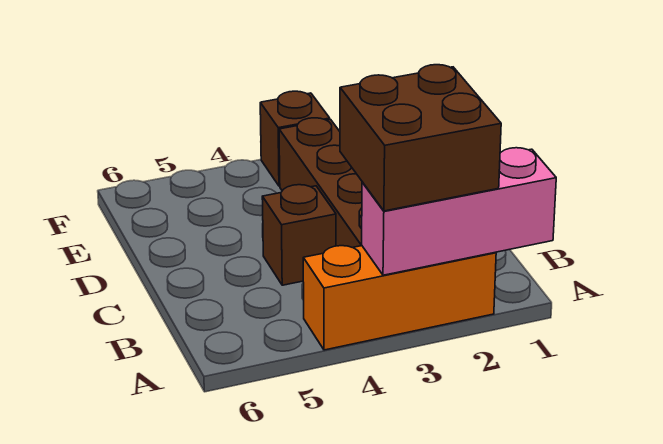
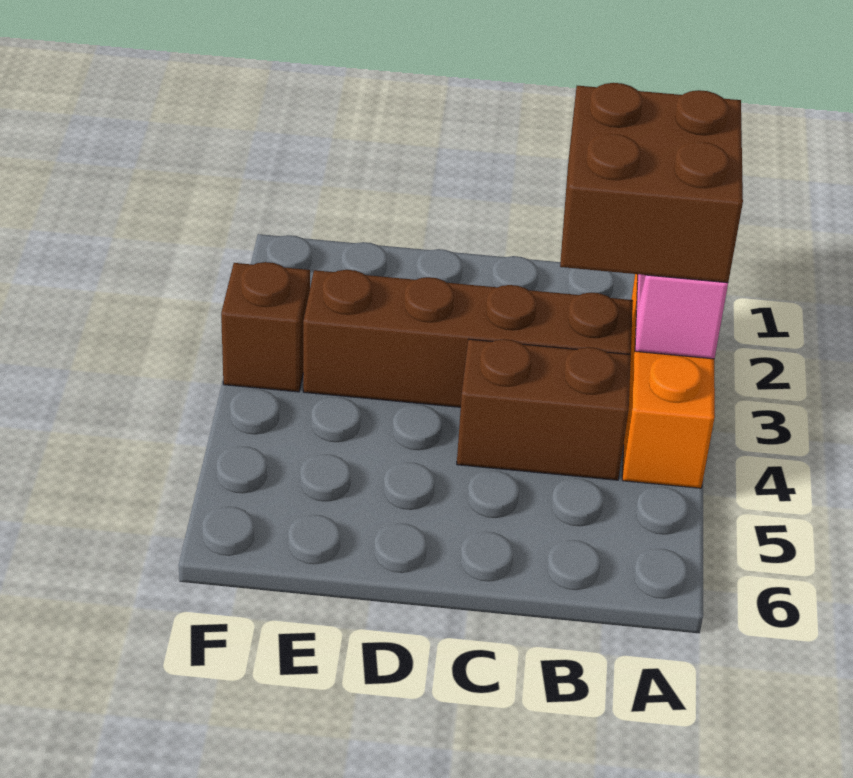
brown brick C4 level 1 -> brown brick B4:C4 level 1

